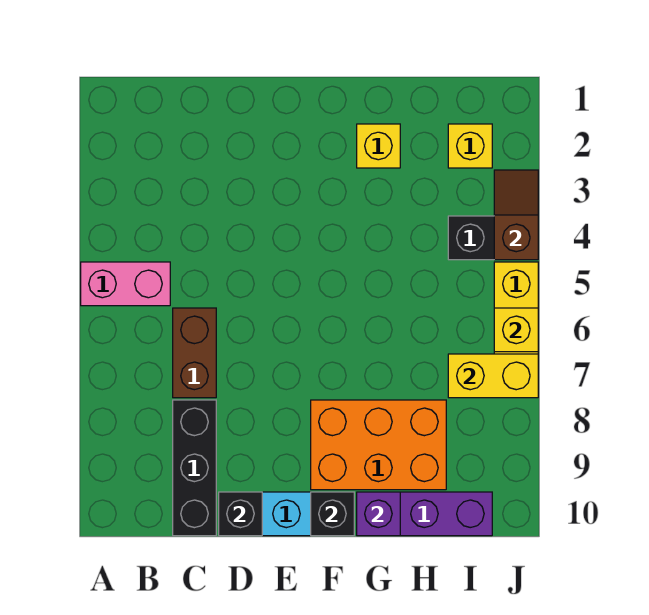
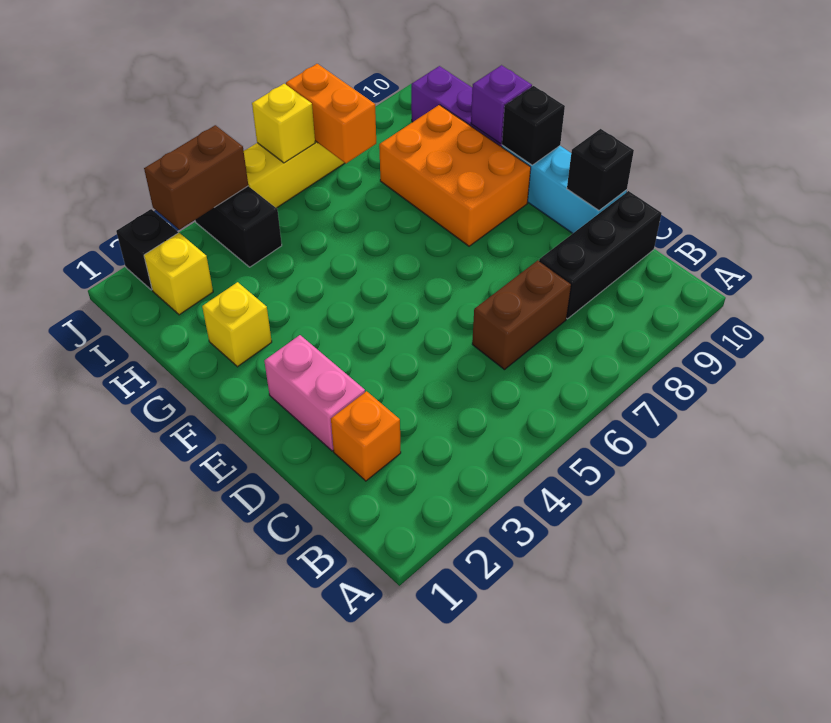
pink brick A5:B5 level 1 -> pink brick D2:E2 level 1
none -> orange brick C2 level 1
yellow brick I7:J7 level 2 -> orange brick I7:J7 level 2
none -> black brick J2 level 1
brown slope J3:J4 level 2 top 4 -> brown brick J3:J4 level 2

